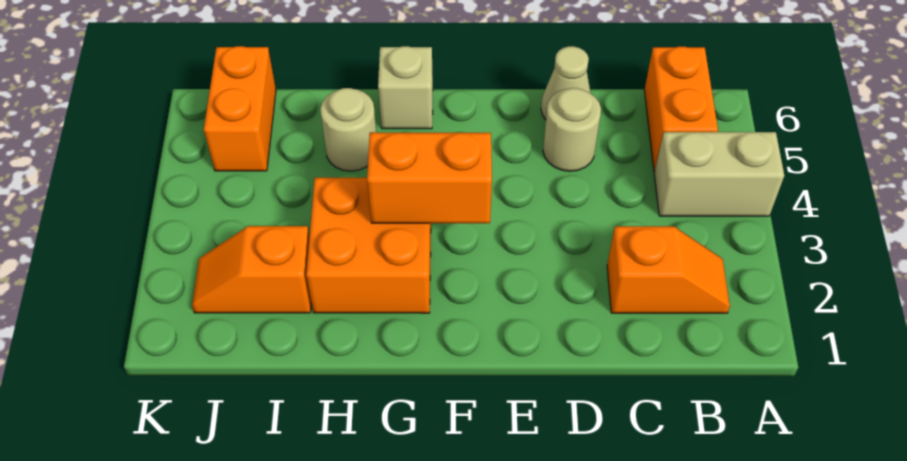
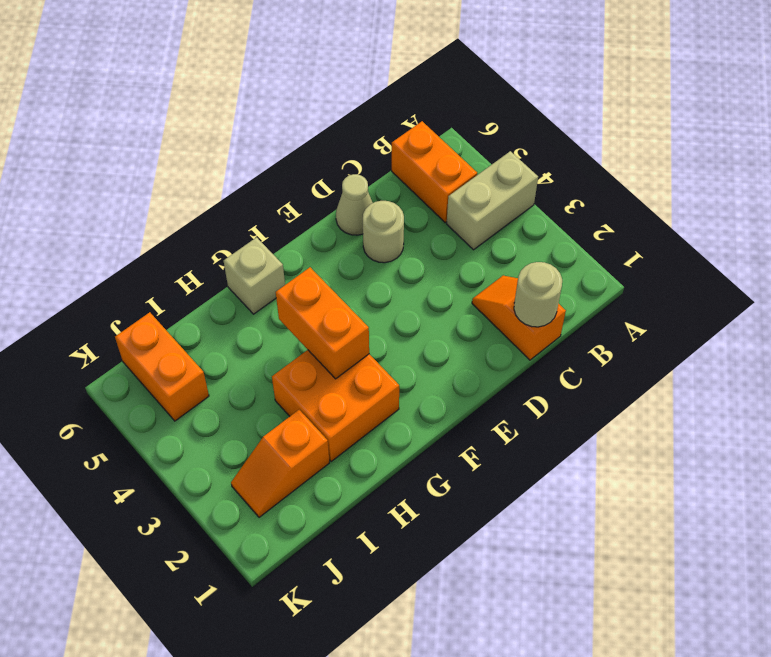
orange slope B2:C2 level 1 top C -> orange slope C1:C2 level 1 top 1
orange brick F3:G3 level 2 -> orange brick G3:G4 level 2
tan round brick H5 level 1 -> tan round brick C1 level 2

